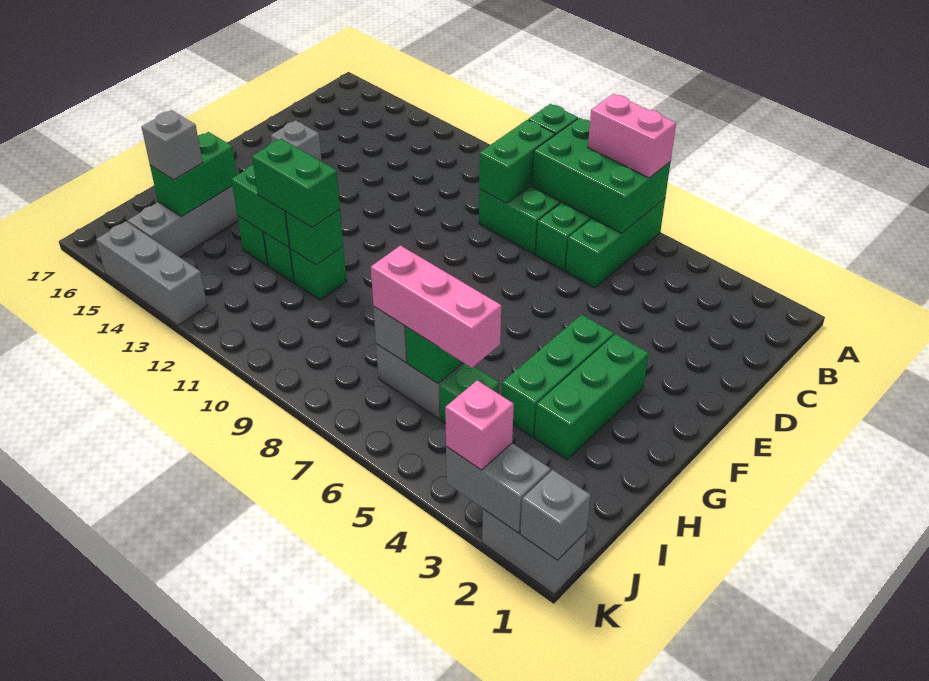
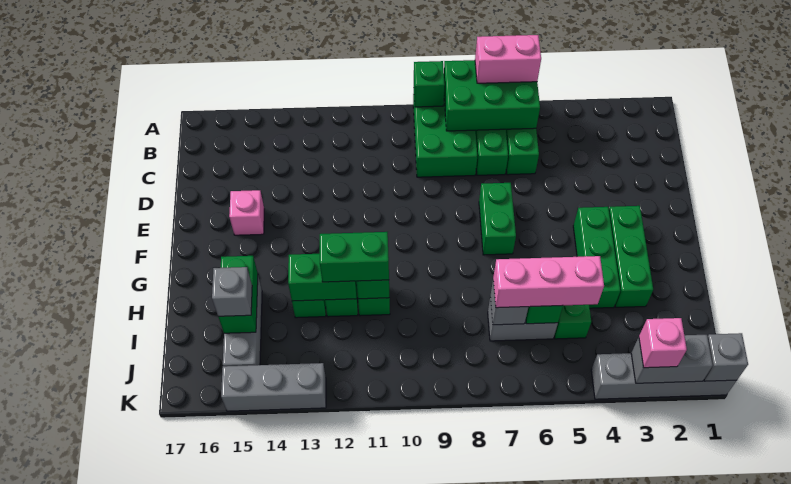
green brick B9:C9 level 2 -> green brick E7:F7 level 1
grey brick E15 level 1 -> pink brick E15 level 1
grey brick K1:K2 level 1 -> grey brick K1:K4 level 1

